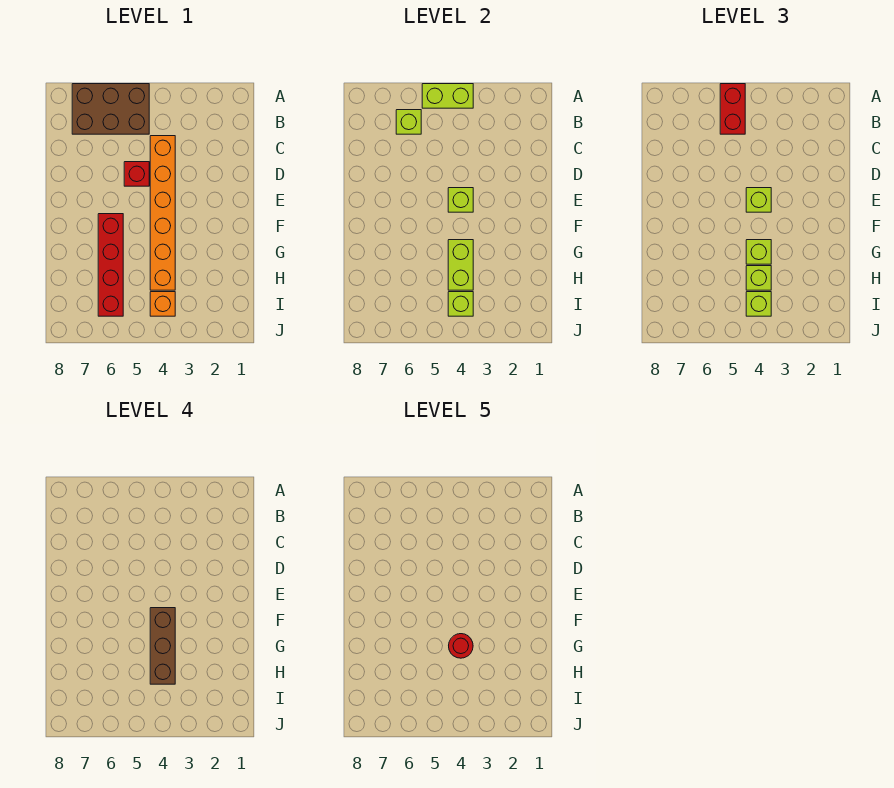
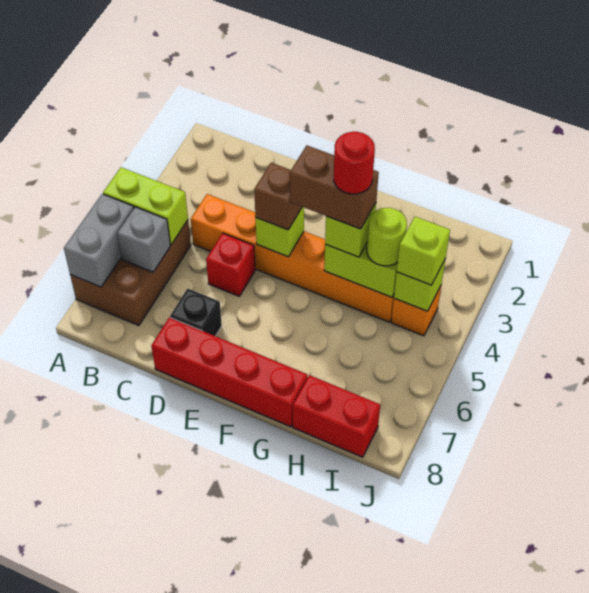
lime brick A4:A5 level 2 -> lime brick A5:B5 level 2
red brick A5:B5 level 3 -> red brick H8:I8 level 1
none -> grey brick A6:A7 level 2
lime brick B6 level 2 -> grey brick B6 level 2
none -> black brick D7 level 1
lime brick E4 level 3 -> brown brick E4 level 3
brown brick F4:H4 level 4 -> brown brick F4:G4 level 4
red brick F6:I6 level 1 -> red brick D8:G8 level 1
lime brick H4 level 3 -> lime round brick H4 level 3

